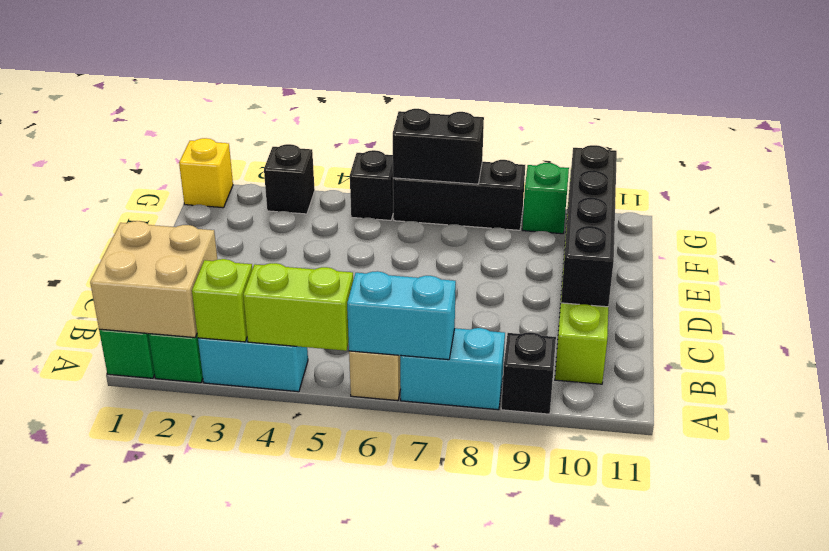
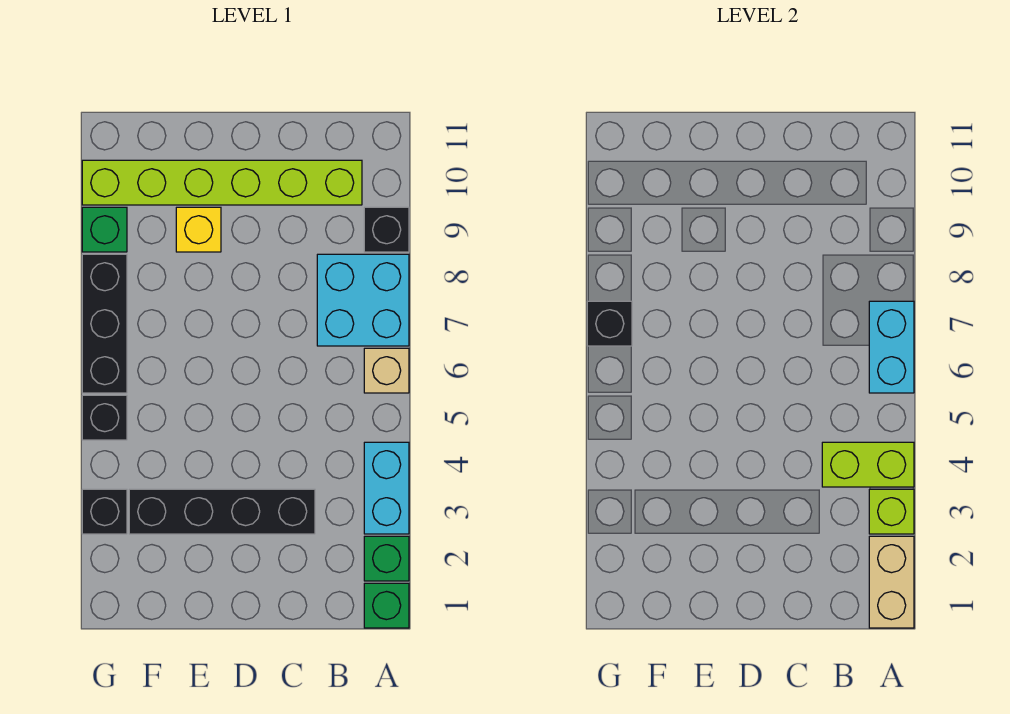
tan brick A1:B2 level 2 -> tan brick A1:A2 level 2
lime brick A4:A5 level 2 -> lime brick A4:B4 level 2
cyan brick A7:A8 level 1 -> cyan brick A7:B8 level 1
black brick C10:F10 level 2 -> black brick C3:F3 level 1
yellow brick G1 level 1 -> yellow brick E9 level 1
black brick G6:G7 level 2 -> black brick G7 level 2

